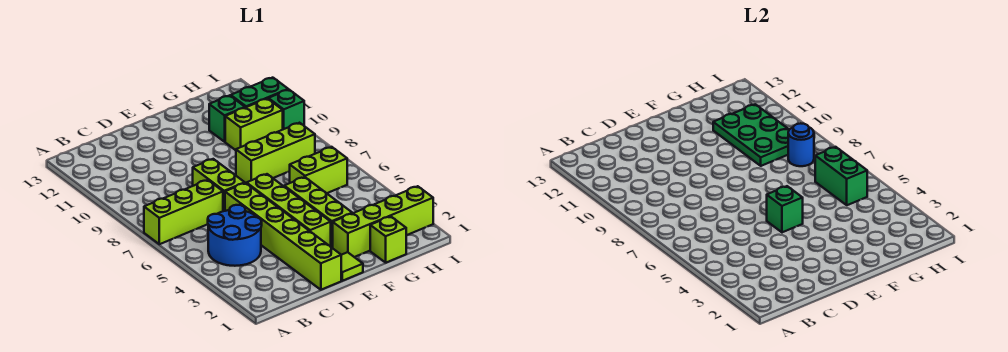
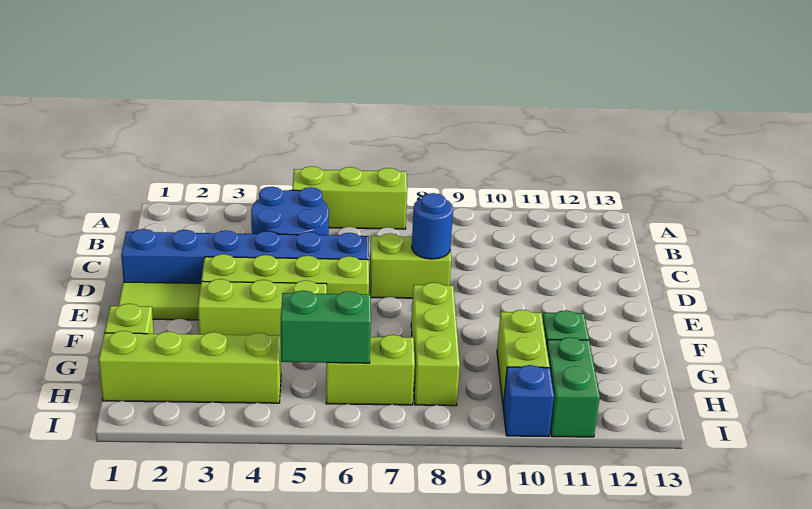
lime brick A7:C7 level 1 -> lime brick A5:A7 level 1
lime brick D1:D6 level 1 -> blue brick D1:D6 level 1
lime tile E1 level 1 -> lime tile E1:E2 level 1
green brick E5 level 2 -> none
lime brick F2:I2 level 1 -> lime brick H1:H4 level 1
lime brick G6:H6 level 1 -> lime brick H6:H7 level 1
green plate G9:H11 level 2 -> none
blue round brick H8 level 2 -> blue round brick D8 level 2
green brick I10 level 1 -> blue brick I10 level 1

